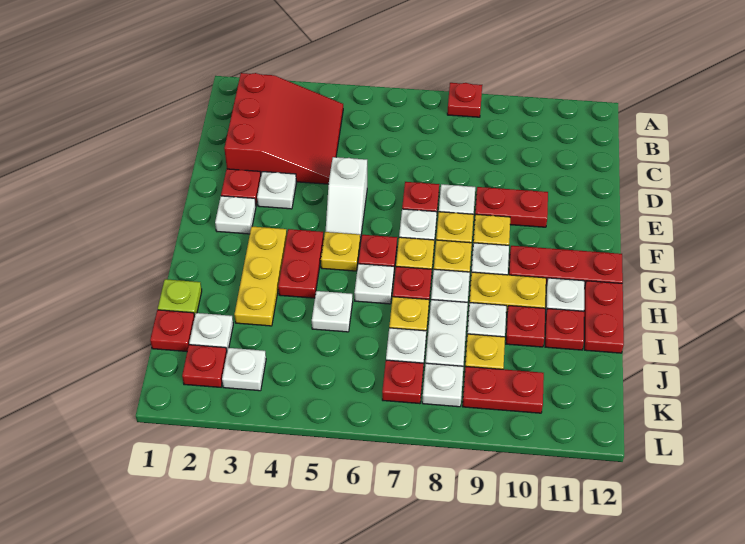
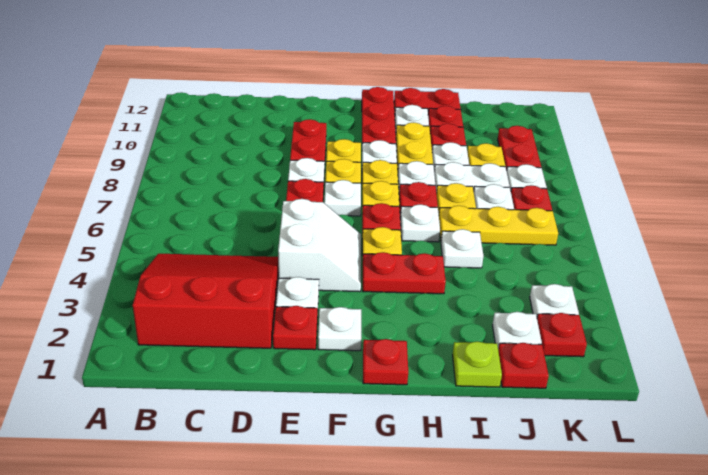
red plate A8 level 1 -> red plate G1 level 1
white slope E5:F5 level 1 top E -> white slope E4:F5 level 1 top E
yellow plate G3:I3 level 1 -> yellow plate I6:K6 level 1

